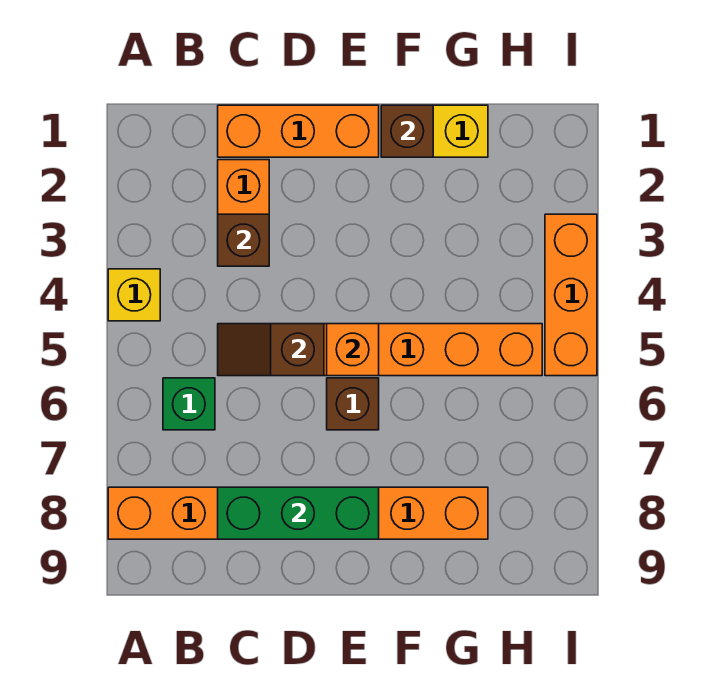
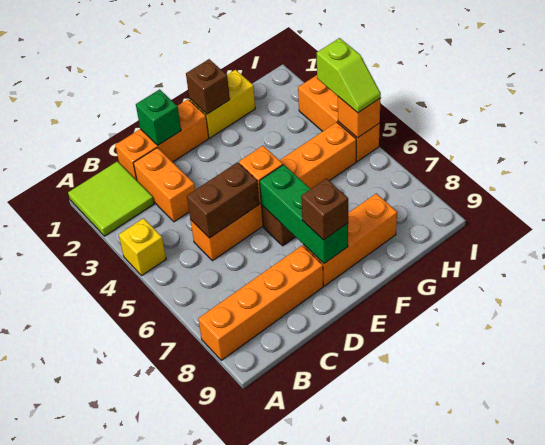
none -> lime tile A1:B2 level 1
green brick B6 level 1 -> green brick D1 level 2
brown brick C3 level 2 -> brown brick E8 level 3
brown slope C5:D5 level 2 top D -> brown brick C5:D5 level 2
green brick C8:E8 level 2 -> green brick E6:E8 level 2
none -> lime slope I4:I5 level 3 top 4
none -> orange brick I5 level 2

